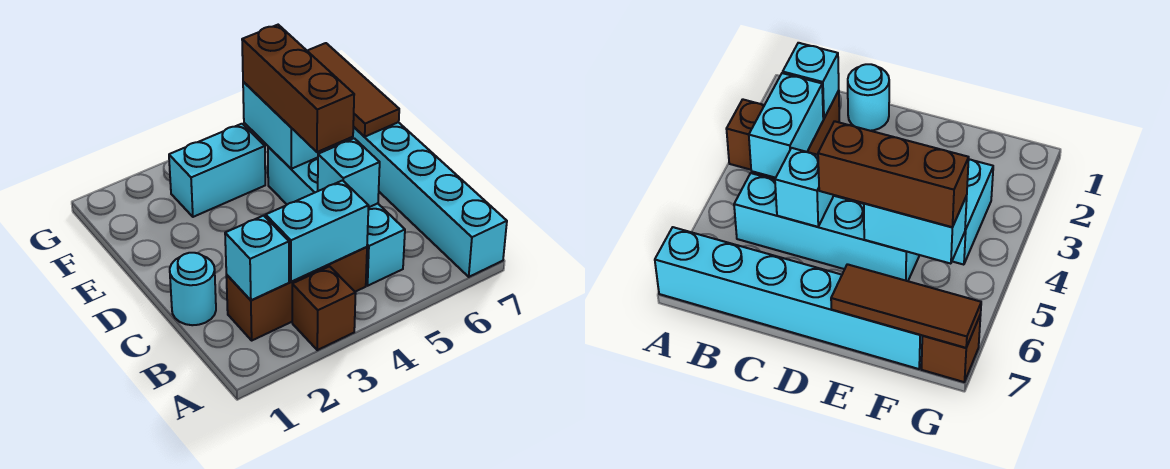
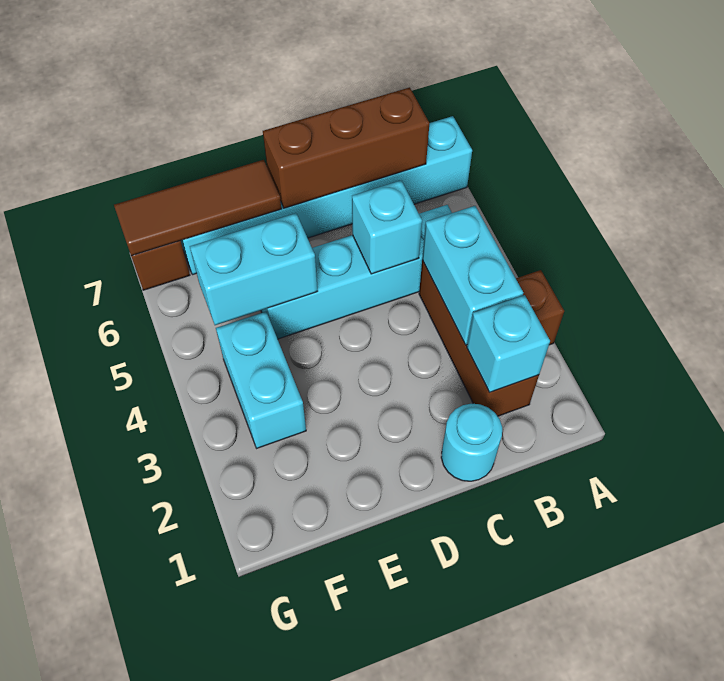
brown brick D5:F5 level 3 -> brown brick B7:D7 level 2

